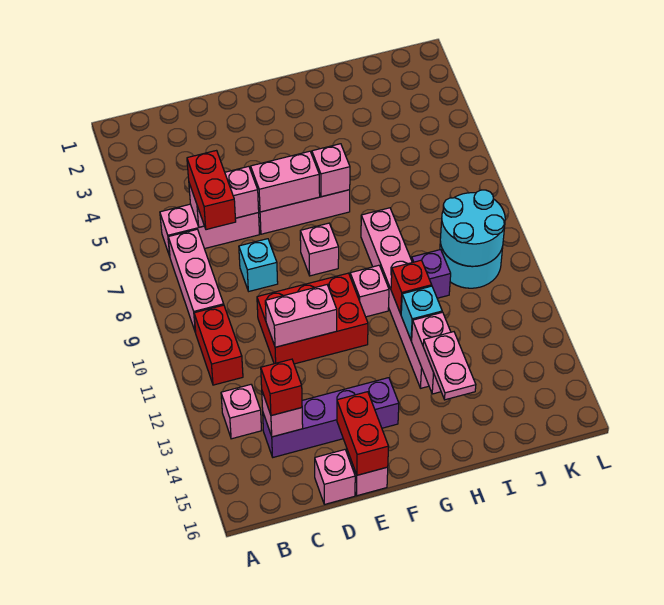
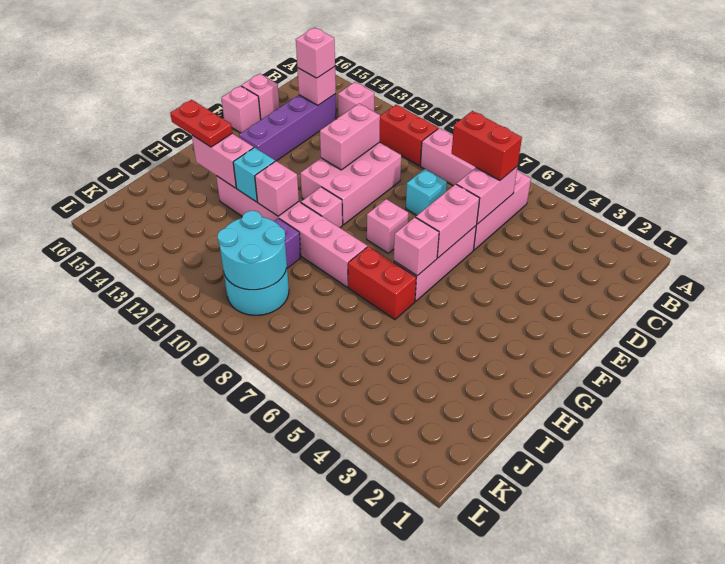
red brick C14 level 3 -> pink brick C14 level 3
red brick D10:F11 level 1 -> pink brick D10:F11 level 1
red brick E15:E16 level 2 -> red brick H6:H7 level 1
red brick H11 level 2 -> pink brick H11 level 2
pink plate H14:H15 level 3 -> red plate H14:H15 level 3

